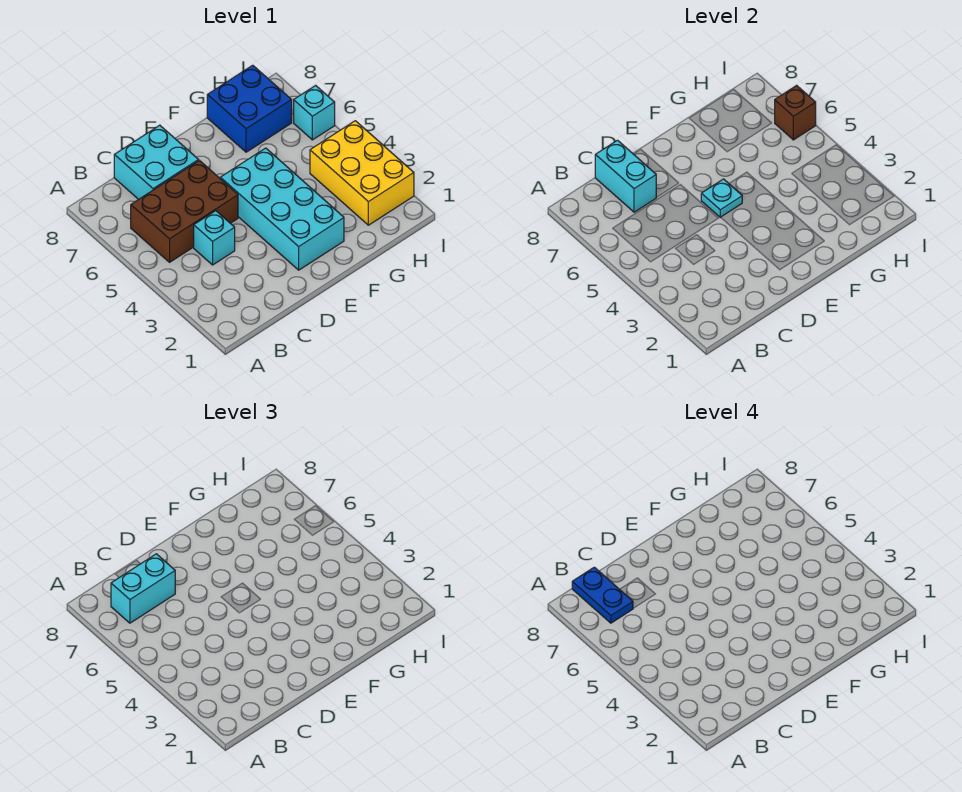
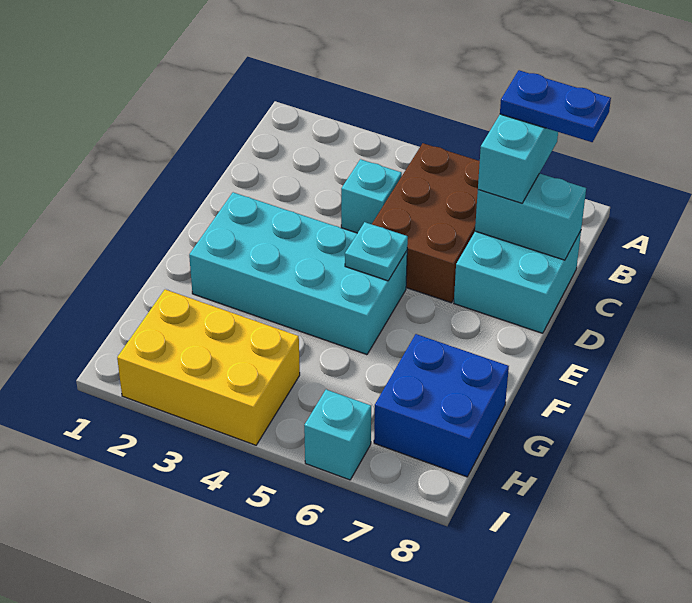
brown brick I6 level 2 -> none

